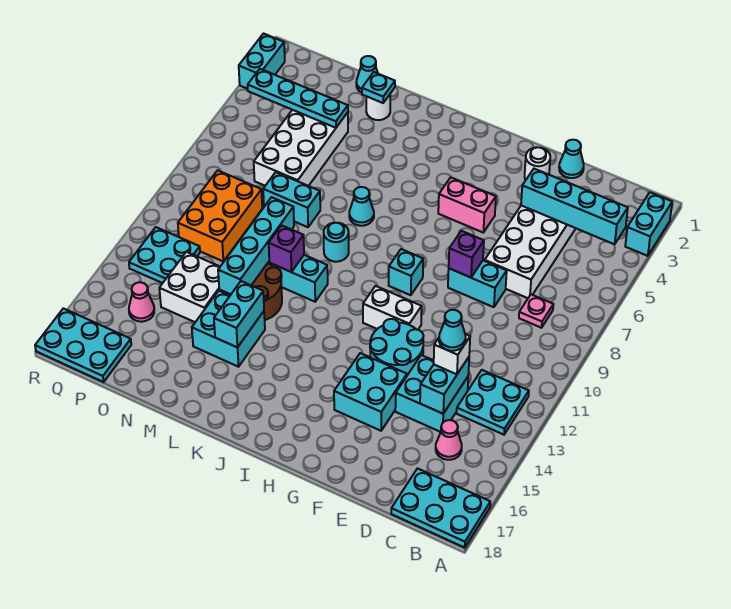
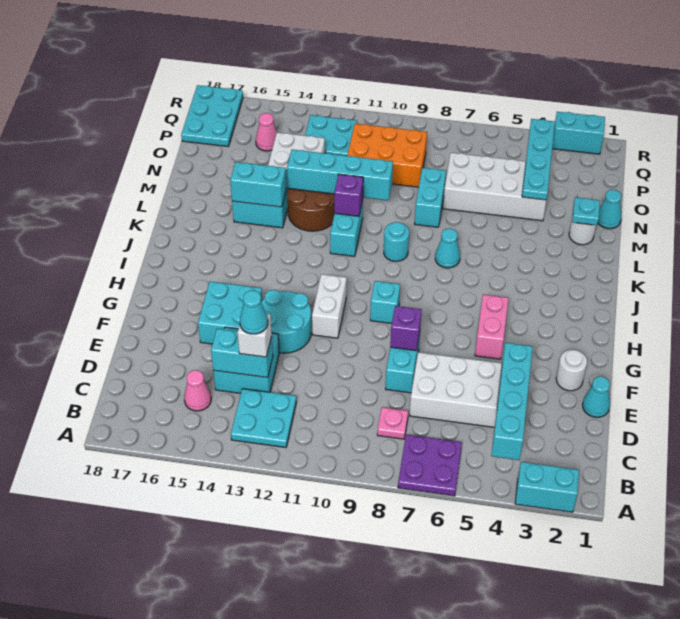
none -> purple plate A6:B7 level 1
cyan plate A17:C18 level 1 -> none

